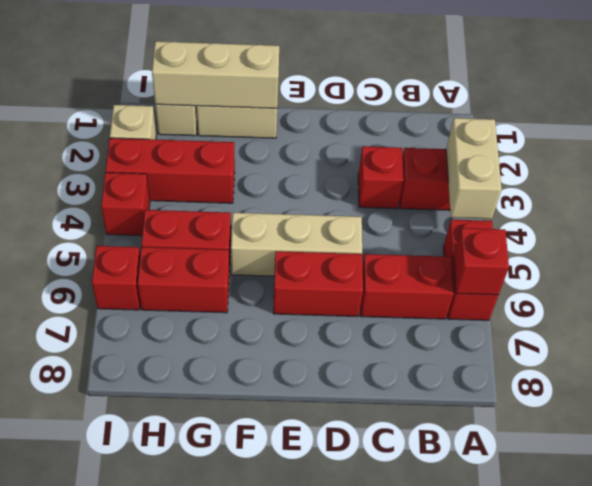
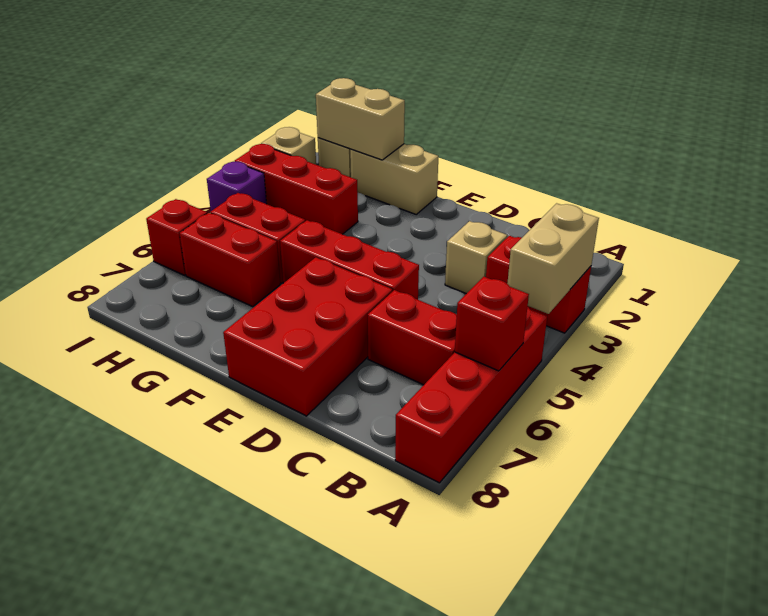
red brick A5:A6 level 1 -> red brick A5:A8 level 1
red brick C3 level 1 -> tan brick C3 level 1
tan brick D5:F5 level 1 -> red brick D5:F5 level 1
red brick D6:E6 level 1 -> red brick D6:E8 level 1
tan brick F1:H1 level 2 -> tan brick G1:H1 level 2
red brick I4 level 1 -> purple brick I4 level 1

